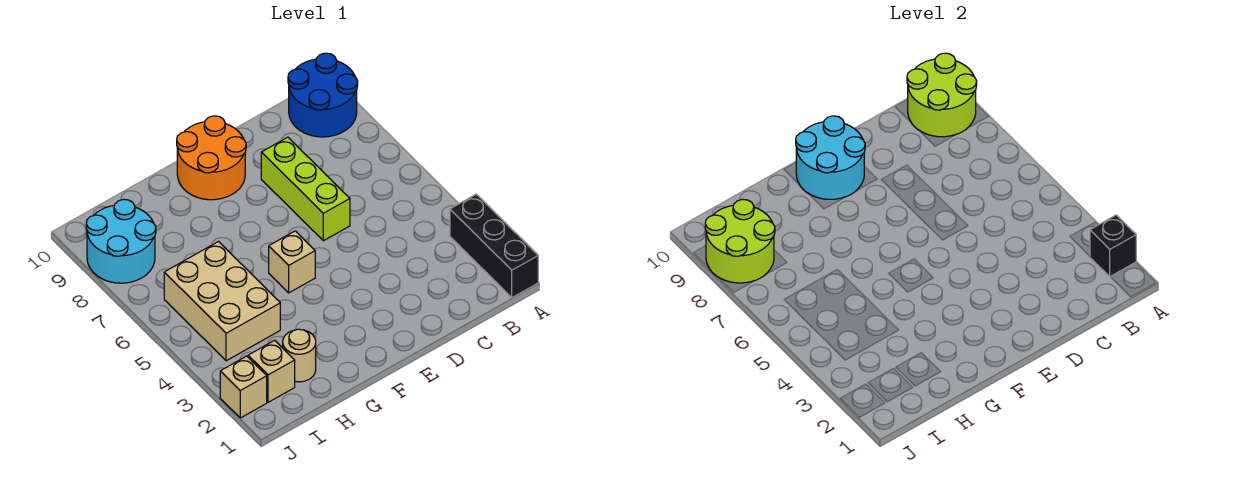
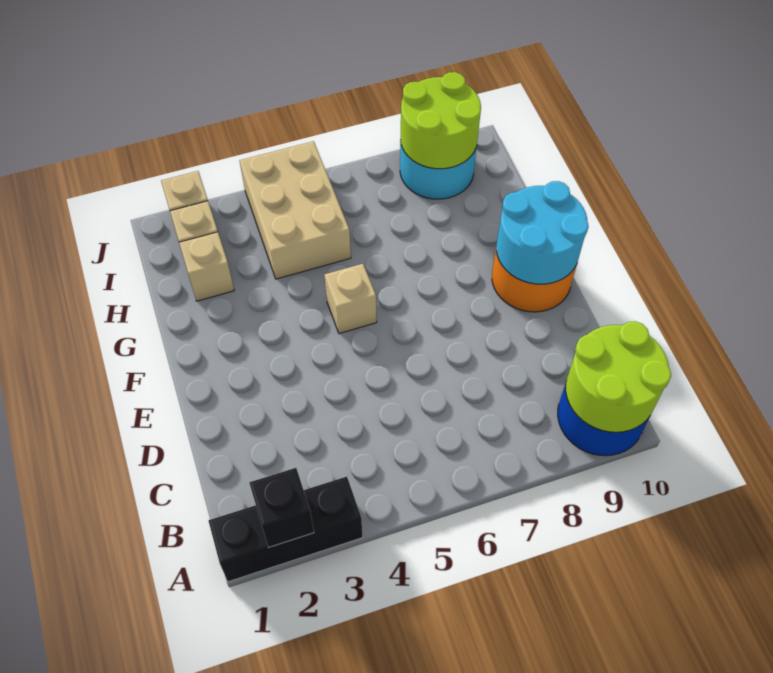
lime brick D6:D8 level 1 -> none
tan round brick H2 level 1 -> tan brick H2 level 1
tan brick H4:I6 level 1 -> tan brick H4:J5 level 1

